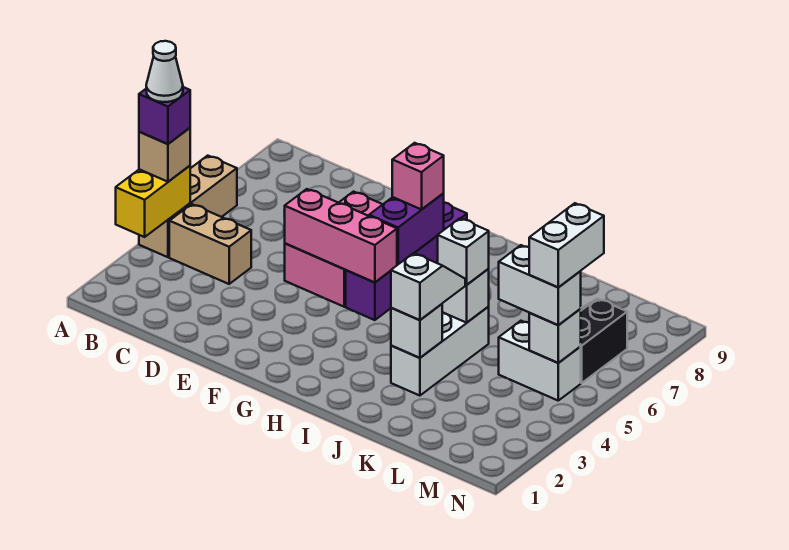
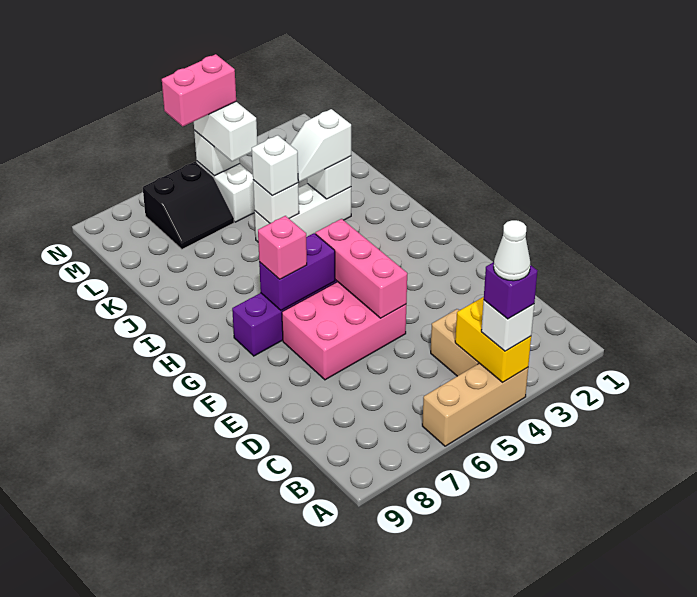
yellow brick A3:A4 level 2 -> yellow brick A4:B4 level 2
tan brick A4 level 3 -> white brick A4 level 3
white brick M5:M6 level 4 -> pink brick M5:M6 level 4

